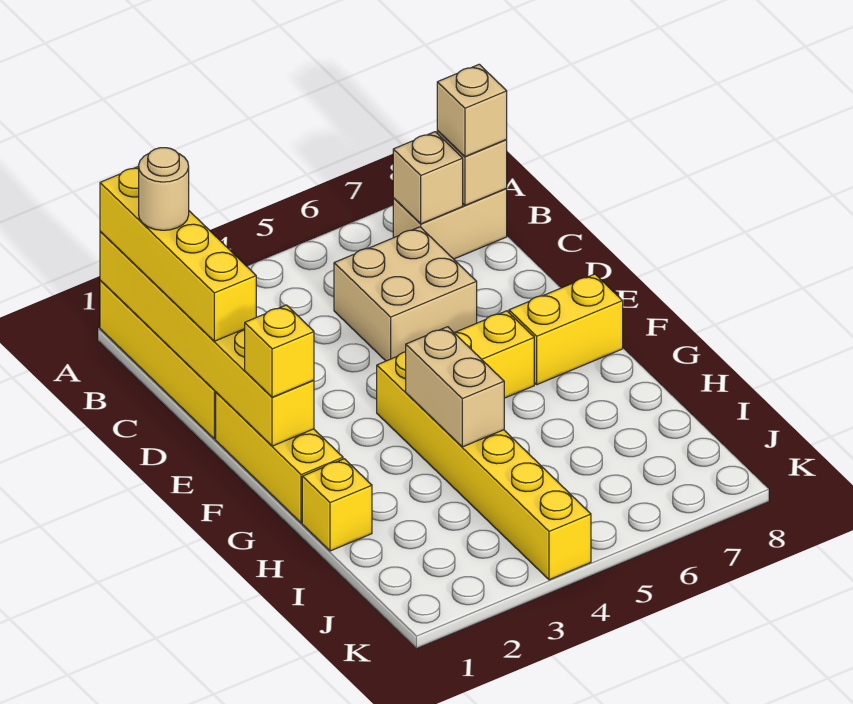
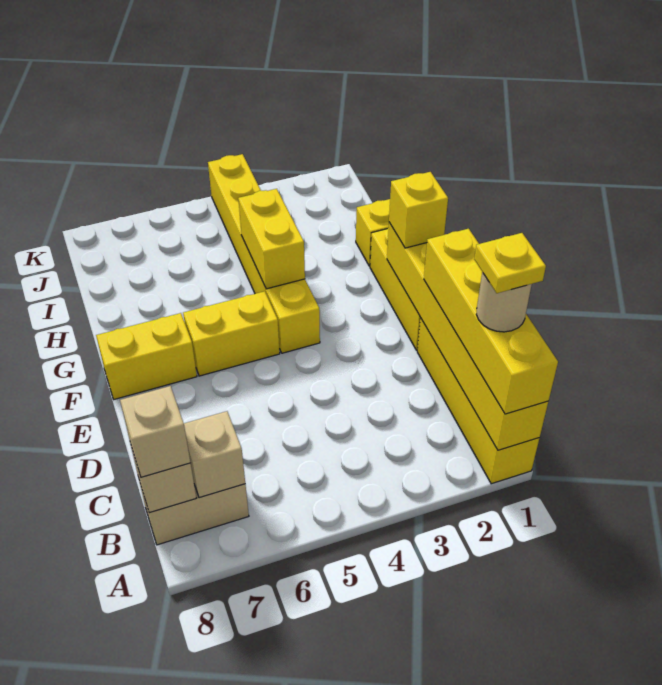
none -> yellow plate B1 level 5
tan brick C5:D6 level 1 -> none
tan brick G4:H4 level 2 -> yellow brick G4:H4 level 2

